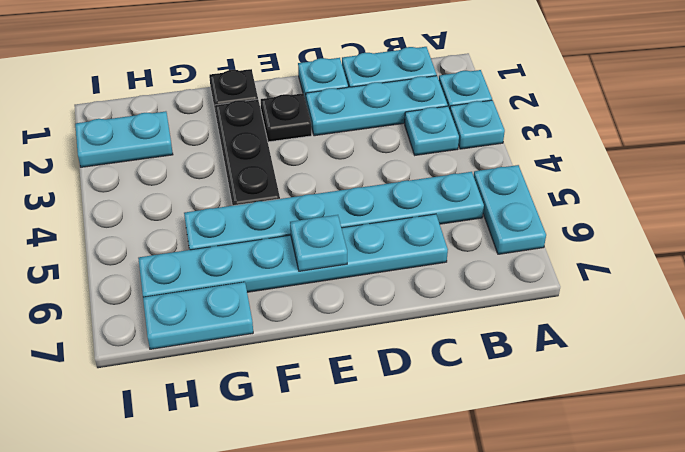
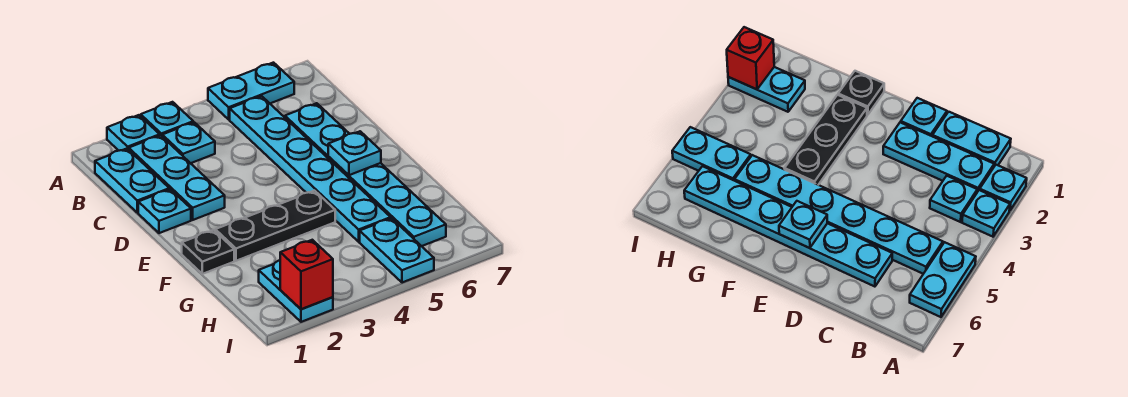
black plate E2 level 1 -> none
cyan plate G7:H7 level 1 -> cyan plate H5:I5 level 1
none -> red brick I2 level 2

